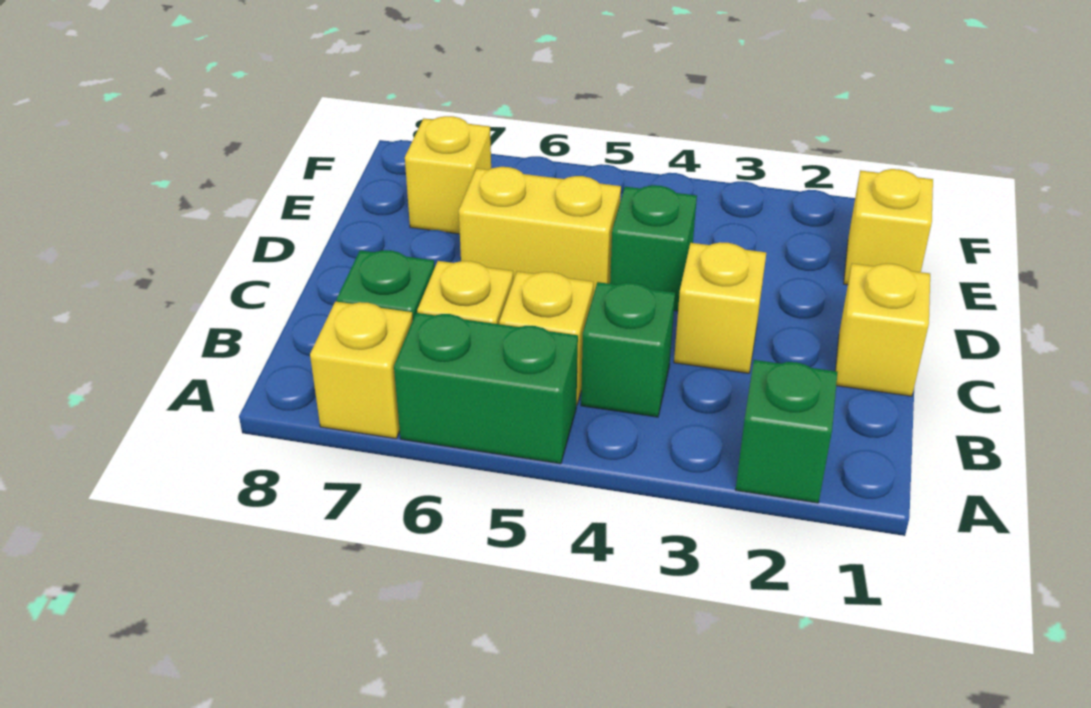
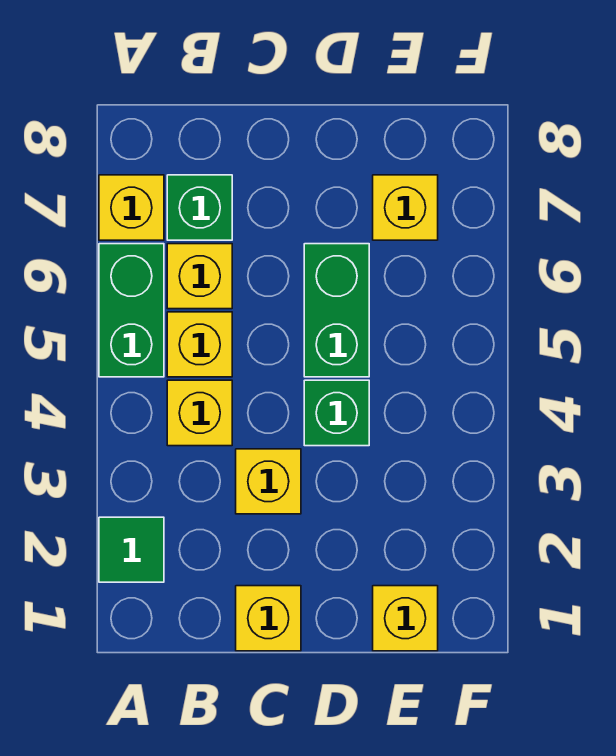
green brick A2 level 1 -> green tile A2 level 1
green brick B4 level 1 -> yellow brick B4 level 1
yellow brick D5:D6 level 1 -> green brick D5:D6 level 1

